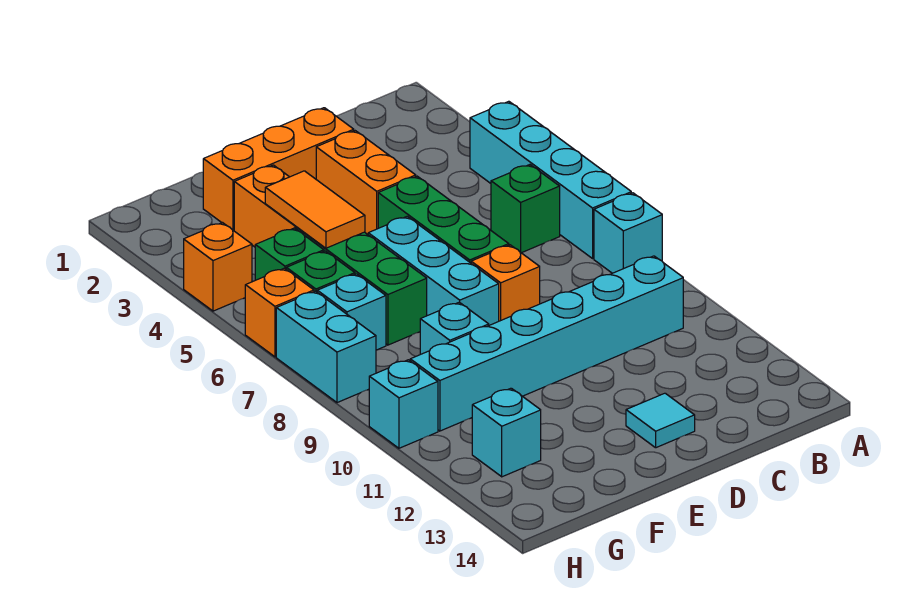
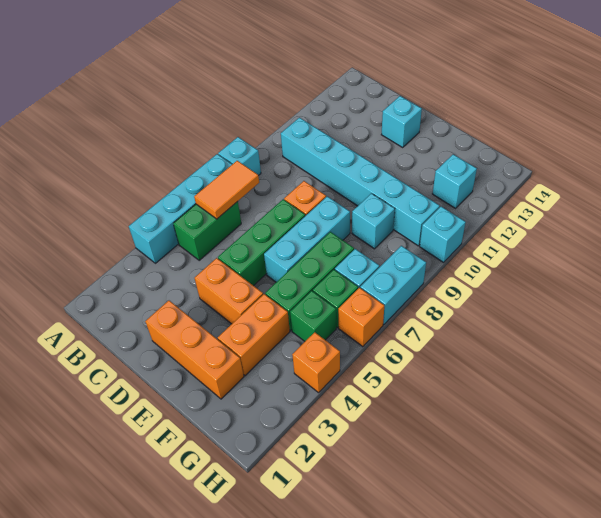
green brick B6 level 1 -> green brick B5:B6 level 1
orange brick D3:D4 level 1 -> orange brick D4:E4 level 1
cyan tile D13 level 1 -> cyan brick D13 level 1
orange tile F4:F5 level 2 -> orange tile B6:B7 level 2

